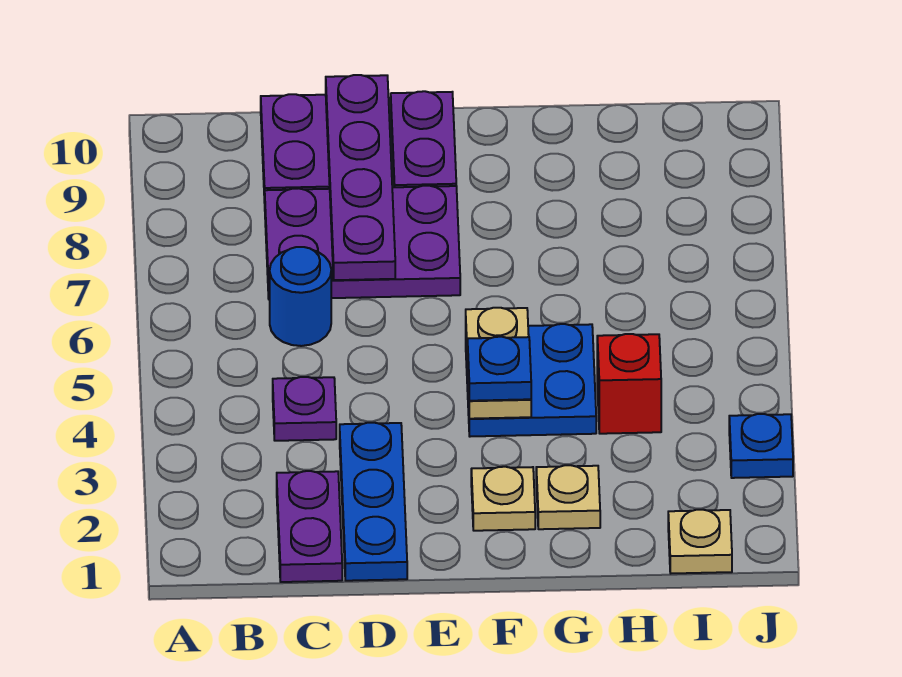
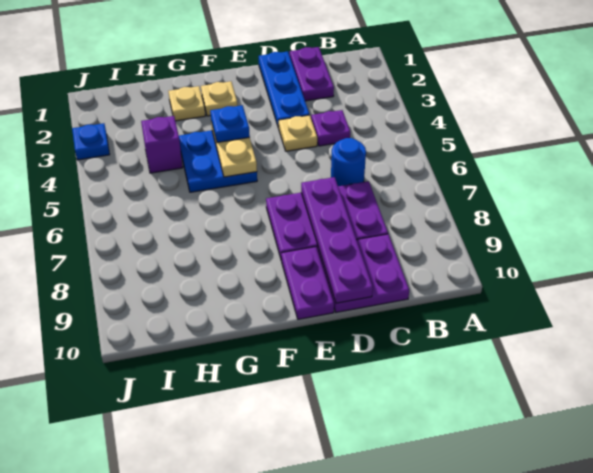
red brick H4 level 1 -> purple brick H4 level 1
tan plate I1 level 1 -> tan plate D4 level 1

